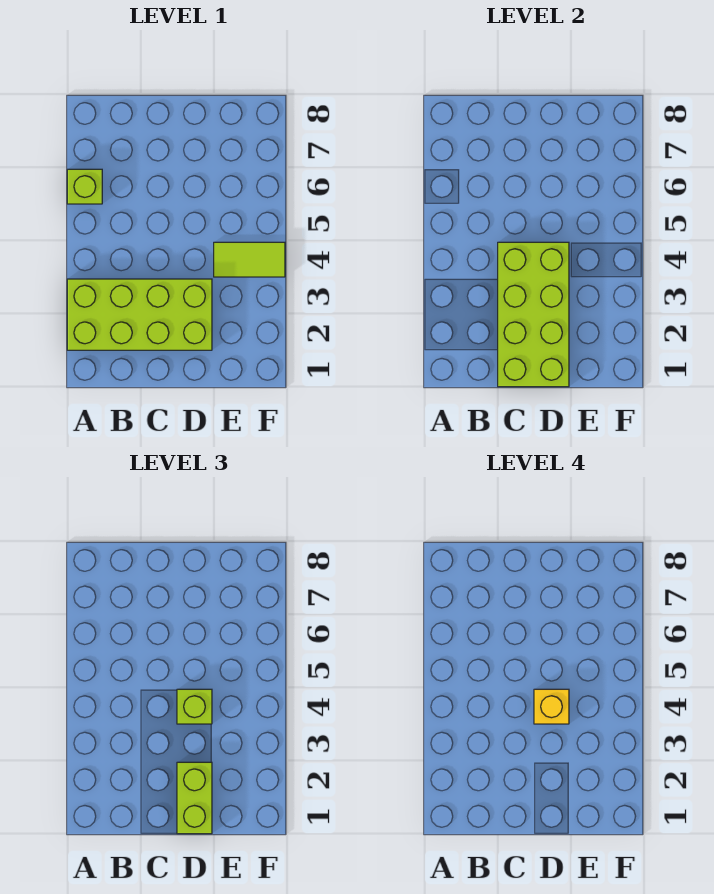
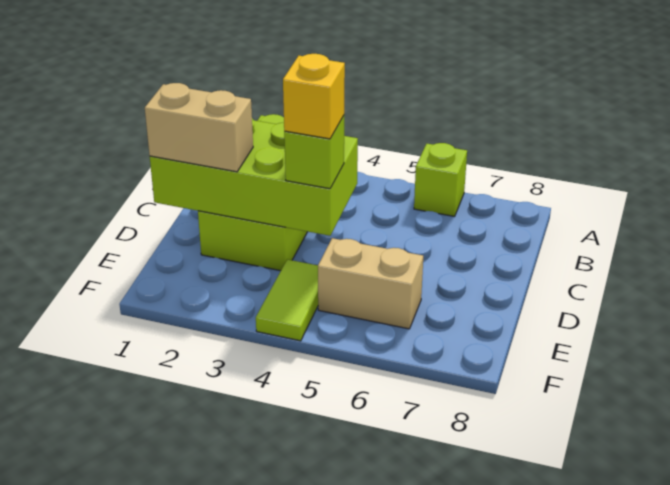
lime brick D1:D2 level 3 -> tan brick D1:D2 level 3
none -> tan brick E5:E6 level 1

